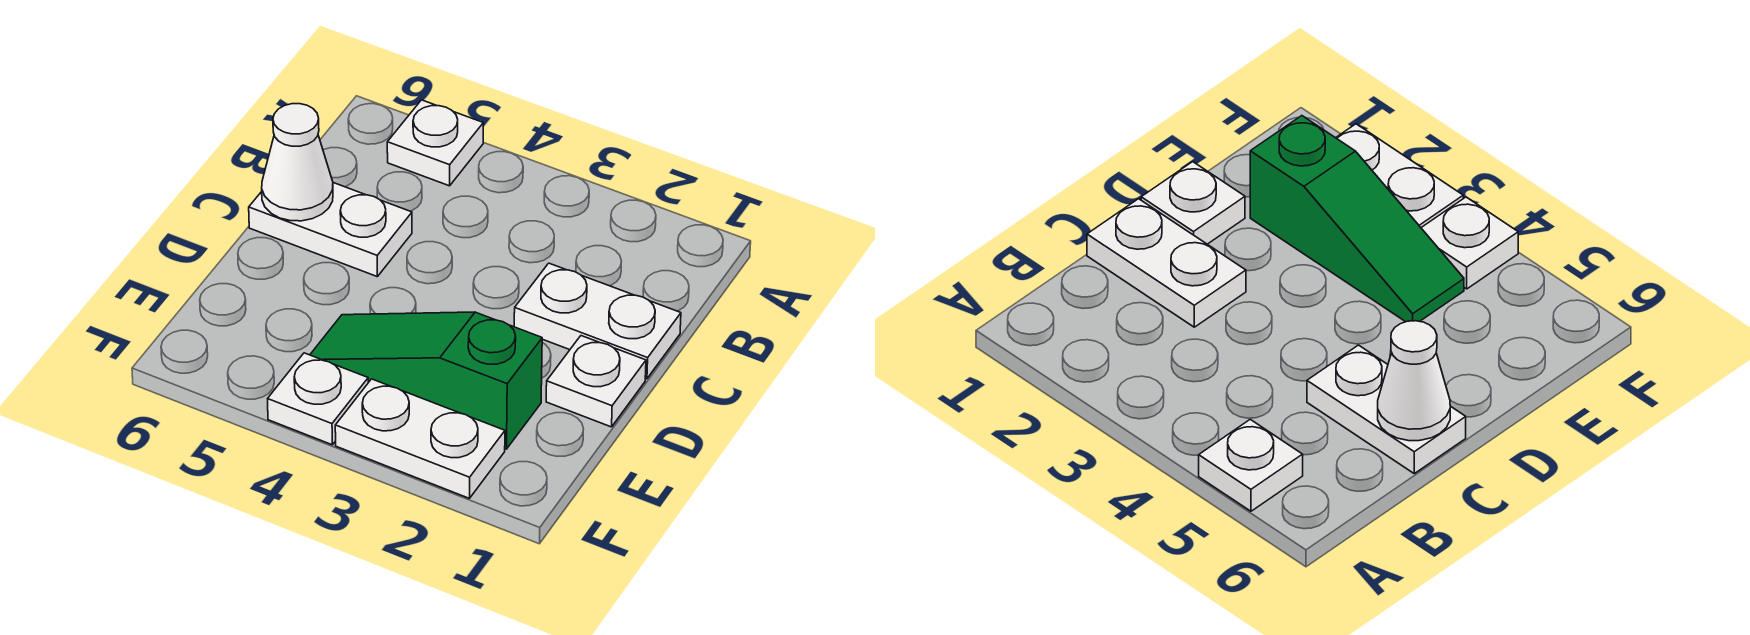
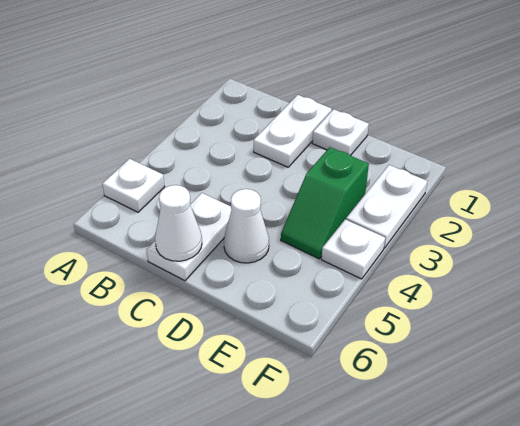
none -> white cone D5 level 1
green slope E2:E4 level 1 top 2 -> green slope E3:E4 level 1 top 3

